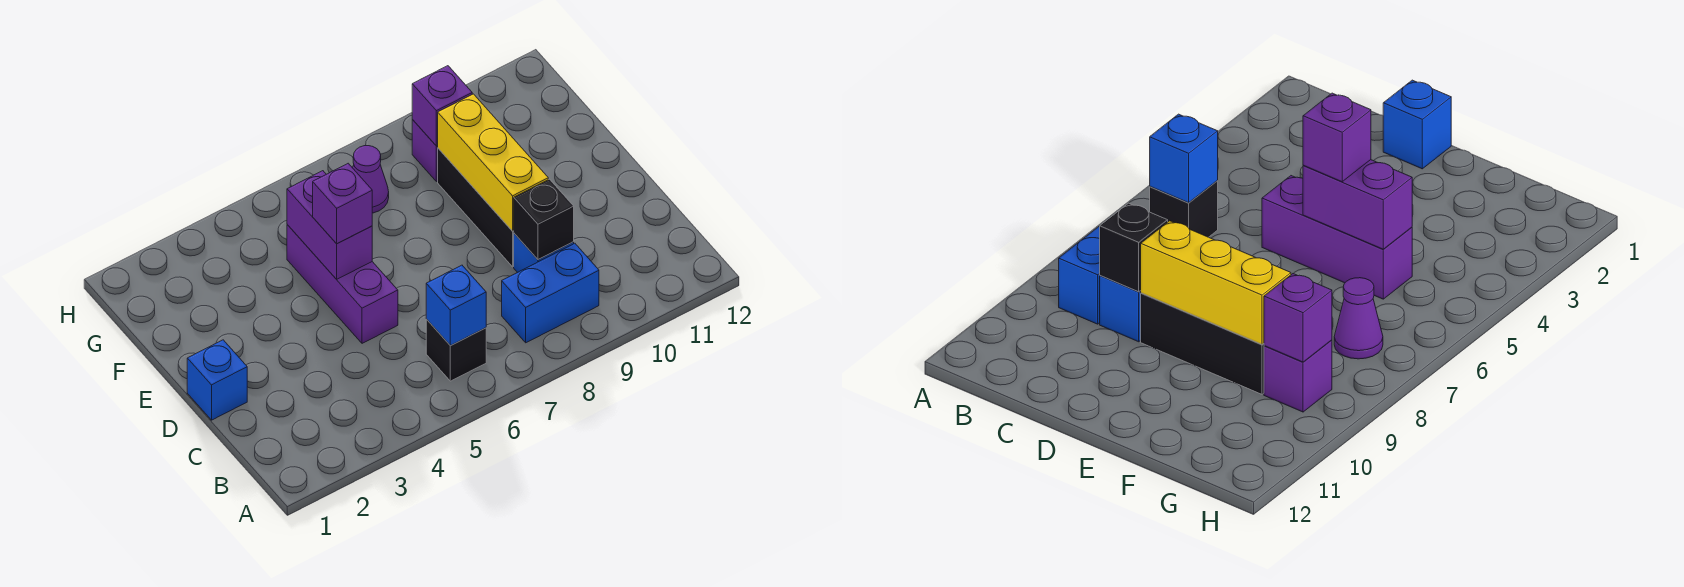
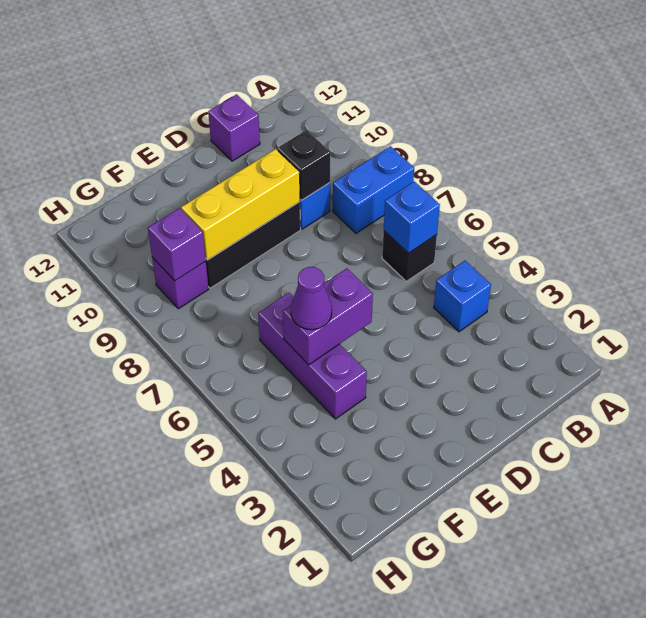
blue brick B8:B9 level 1 -> blue brick A8:B8 level 1
blue brick D1 level 1 -> blue brick B4 level 1
purple brick D5:F5 level 1 -> purple brick F4:F6 level 1
purple brick E5 level 3 -> purple brick C12 level 1
purple cone G7 level 1 -> purple cone F5 level 3

